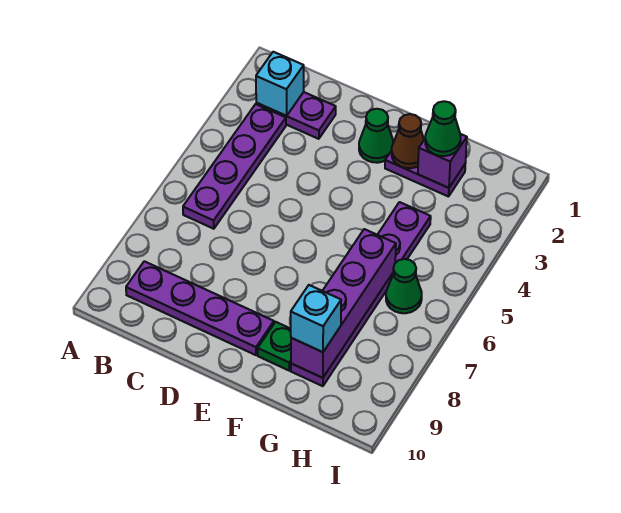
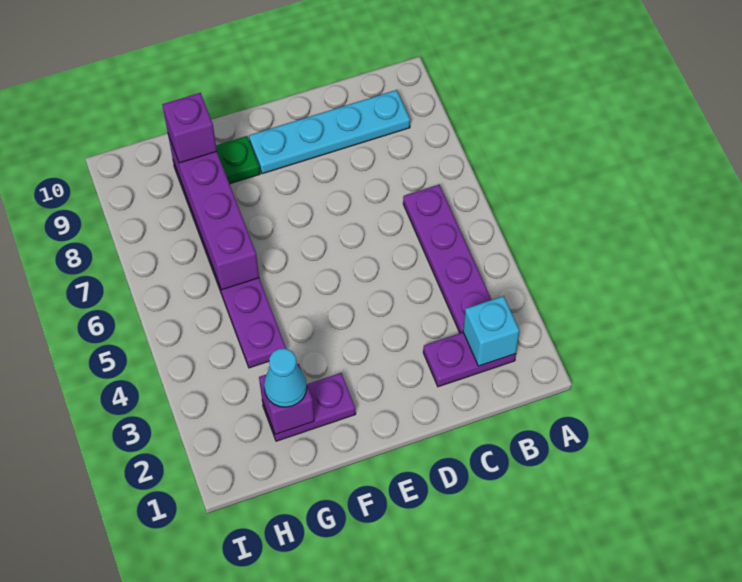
purple plate B9:E9 level 1 -> cyan plate B9:E9 level 1
green cone E2 level 1 -> none
brown cone F2 level 2 -> none
green cone G2 level 3 -> cyan cone G2 level 3
cyan brick G9 level 3 -> purple brick G9 level 3
green cone H6 level 1 -> none

